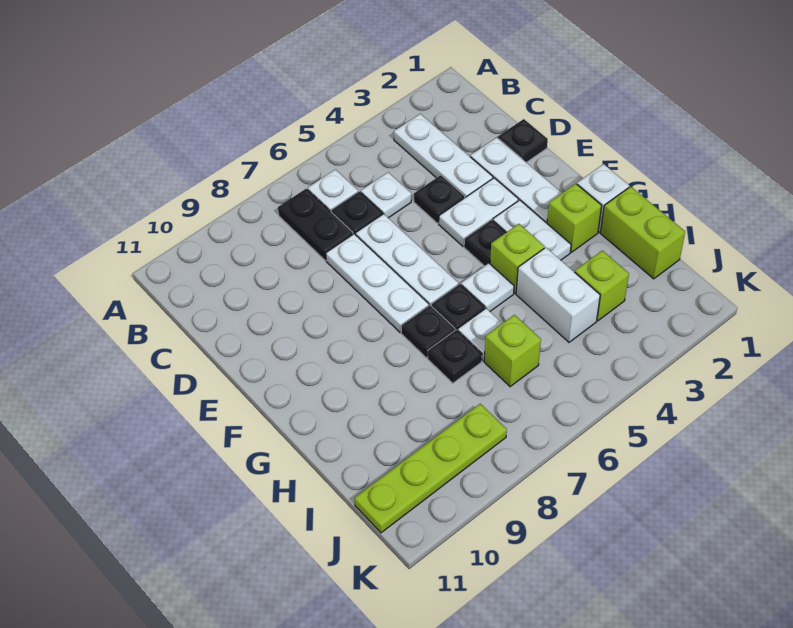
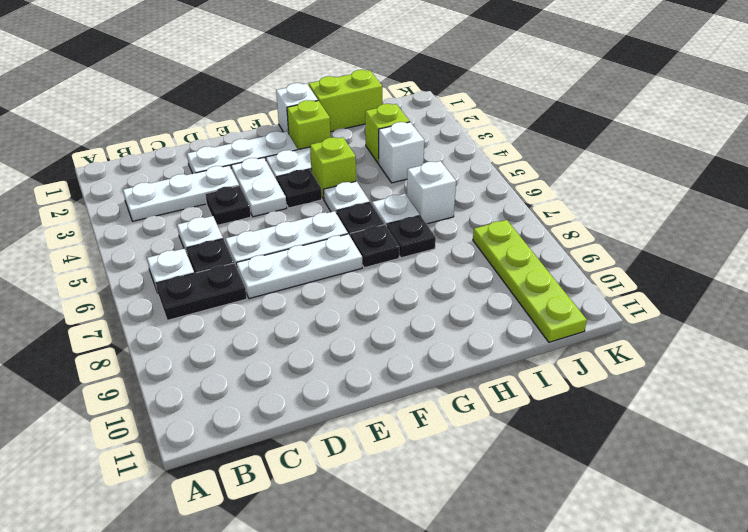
black plate D1 level 1 -> none
white brick H4:I4 level 1 -> white brick I4 level 1
lime brick I6 level 1 -> white brick I6 level 1

